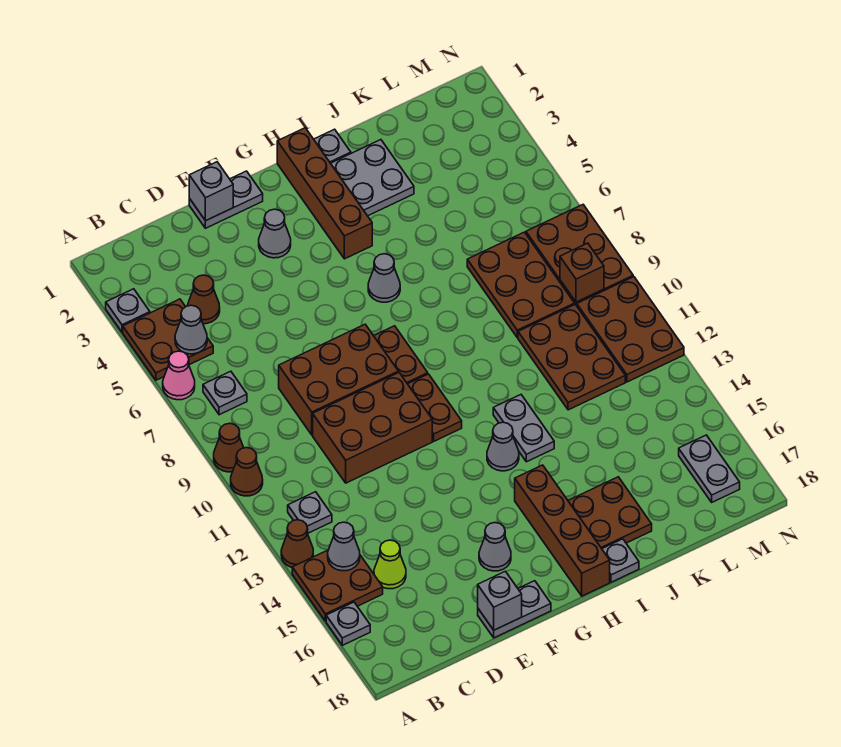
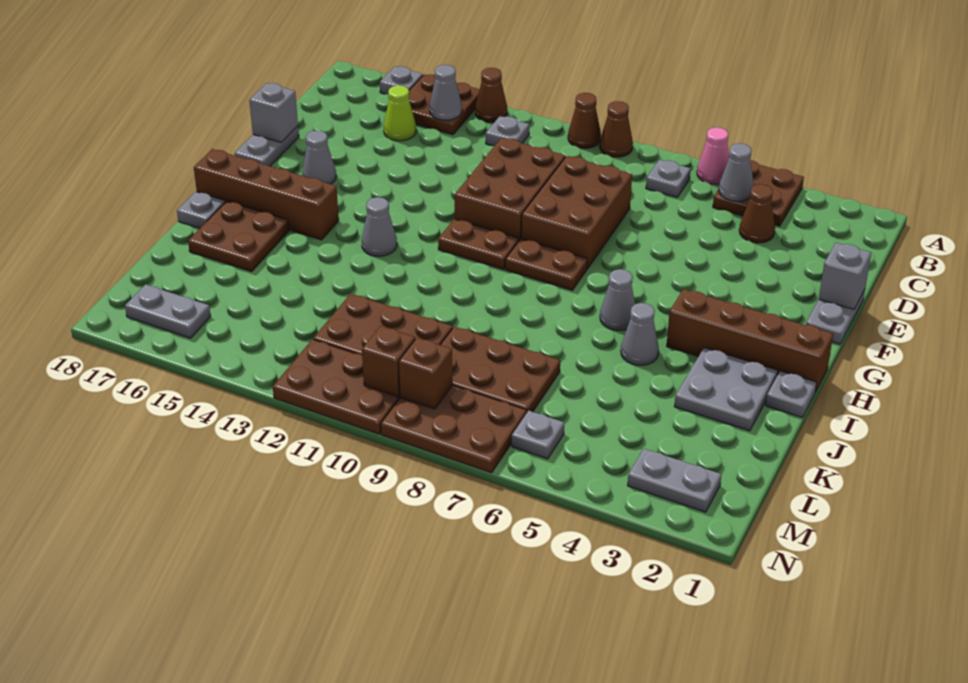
grey plate A3 level 1 -> grey plate M6 level 1
grey cone F3 level 1 -> grey cone I5 level 1
grey plate I12:I13 level 1 -> grey plate M2:M3 level 1
none -> brown brick M10 level 2

